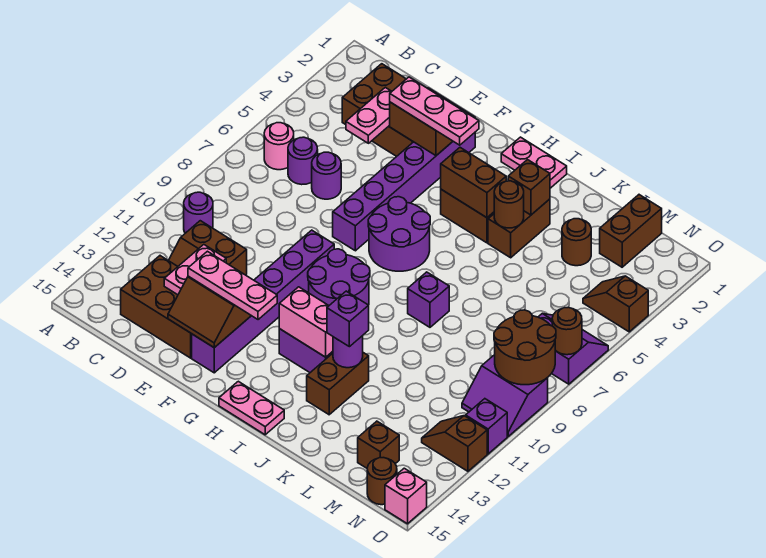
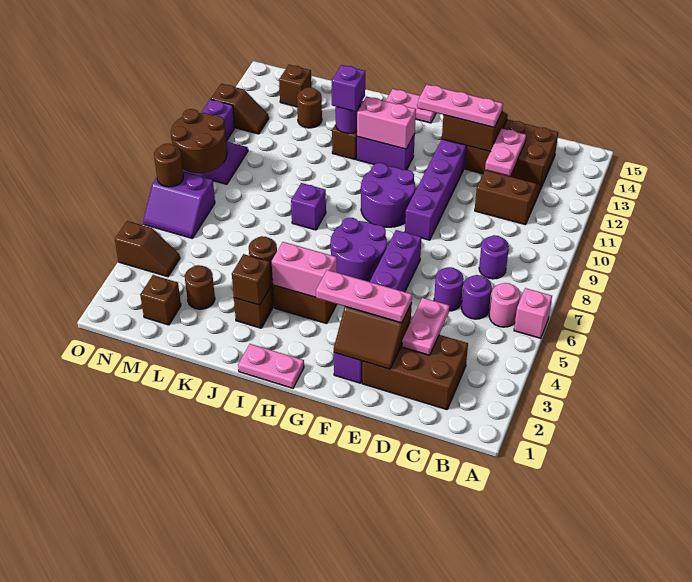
purple round brick B10 level 1 -> purple round brick C8 level 1
brown brick H4:I4 level 2 -> pink brick H4:I4 level 2
brown brick M1:M2 level 1 -> brown brick M2 level 1
brown round brick N15 level 1 -> brown round brick L13 level 1
pink brick O15 level 1 -> pink brick A6 level 1

